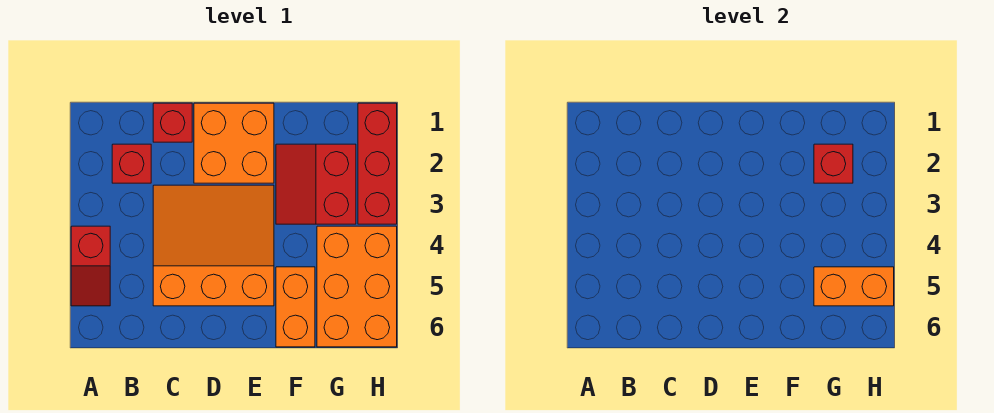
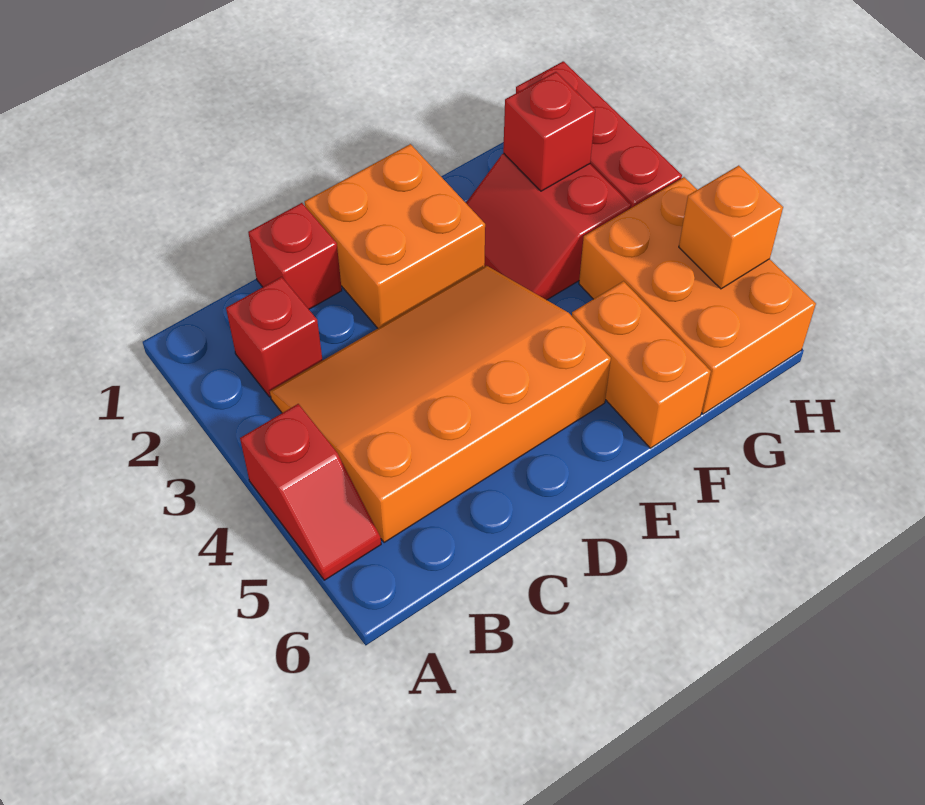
orange slope C3:E5 level 1 top 5 -> orange slope B3:E5 level 1 top 5
orange brick G5:H5 level 2 -> orange brick H5 level 2

